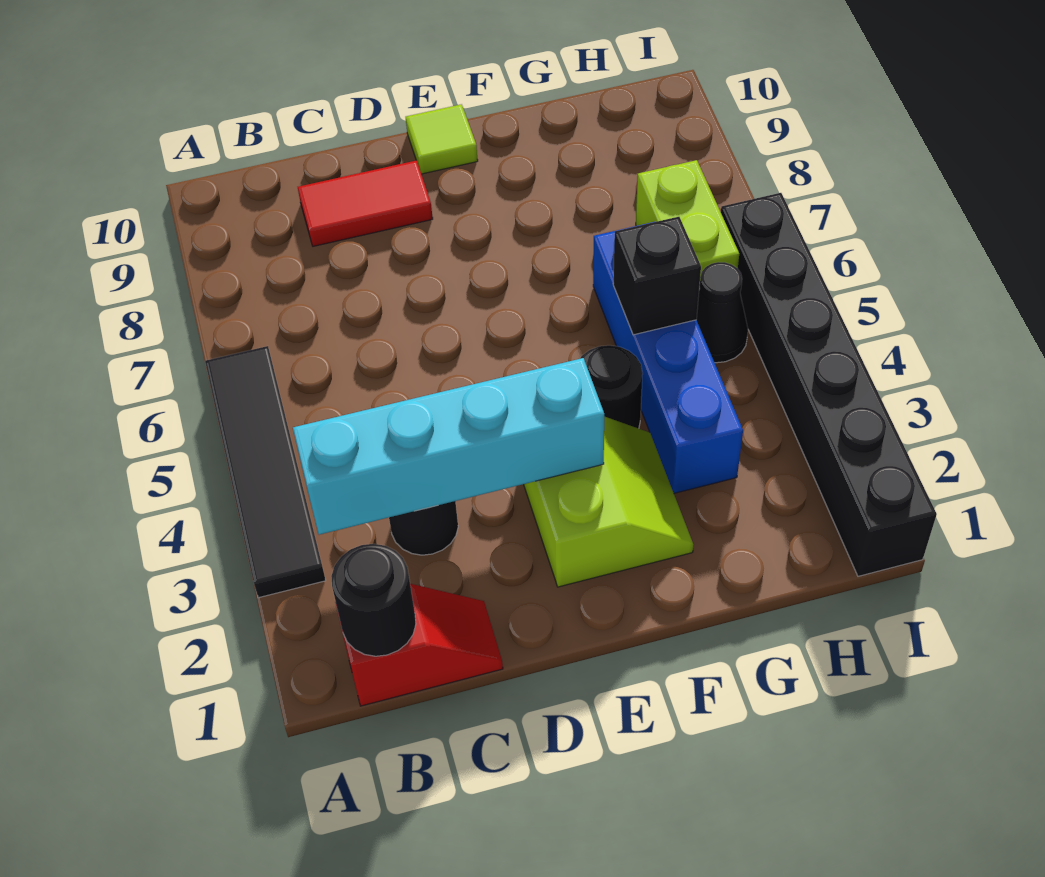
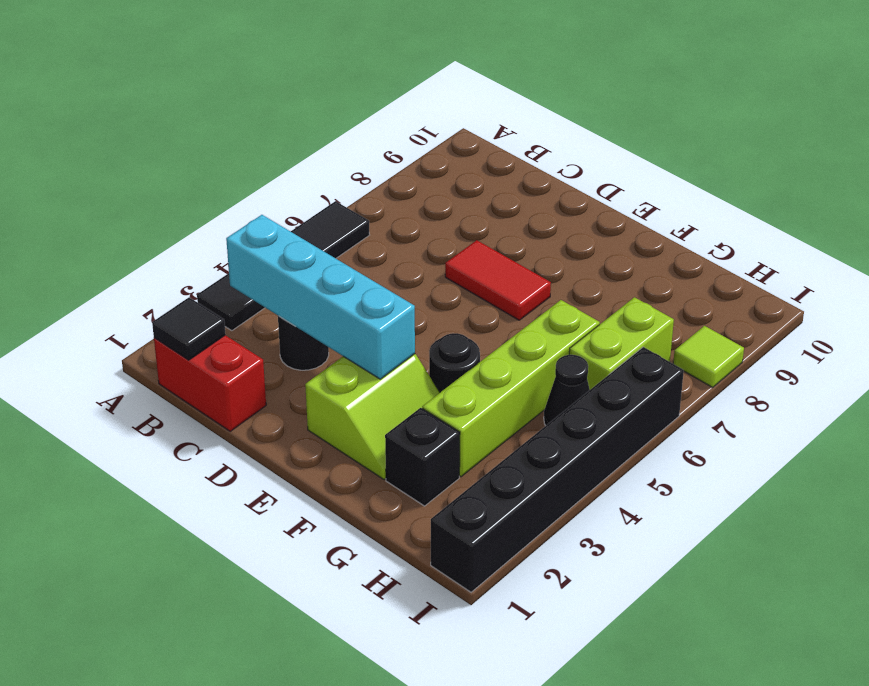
red slope B1:C1 level 1 top B -> red brick B1:C1 level 1
black round brick B1 level 2 -> black tile B1 level 2
red tile C9:D9 level 1 -> red tile D7:E7 level 1
lime tile E10 level 1 -> lime tile I8 level 1
blue brick G3:G6 level 1 -> lime brick G3:G6 level 1
black brick G5 level 2 -> black brick G2 level 1

